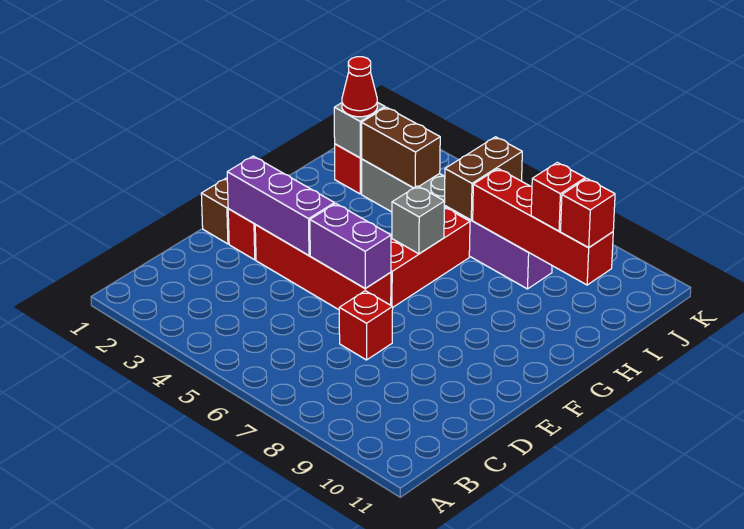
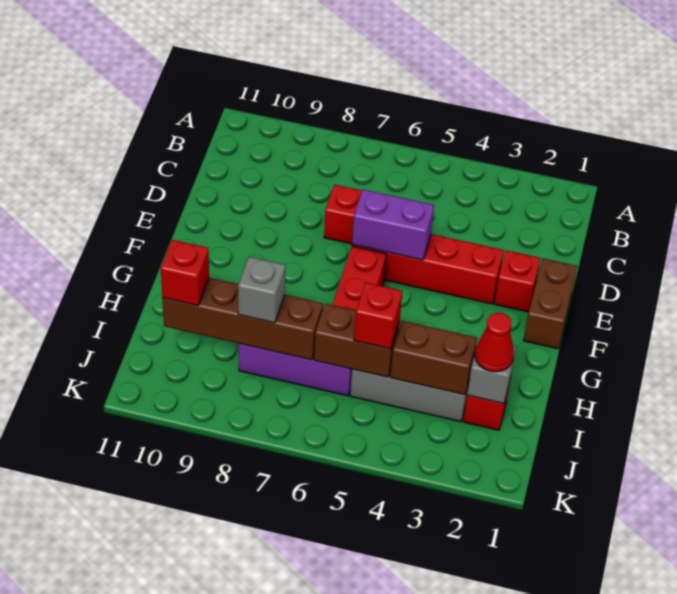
purple brick E2:E4 level 2 -> none
grey brick G6 level 2 -> grey brick I8 level 3
brown brick I6:J6 level 2 -> brown brick I5:I6 level 2
red brick I7:I10 level 2 -> brown brick I7:I10 level 2
red brick I9 level 3 -> red brick I5 level 3

